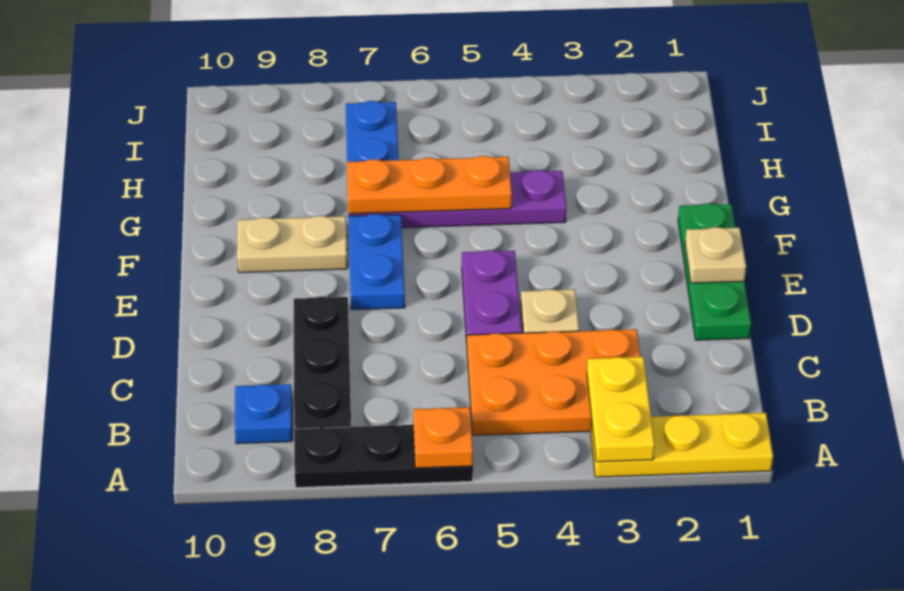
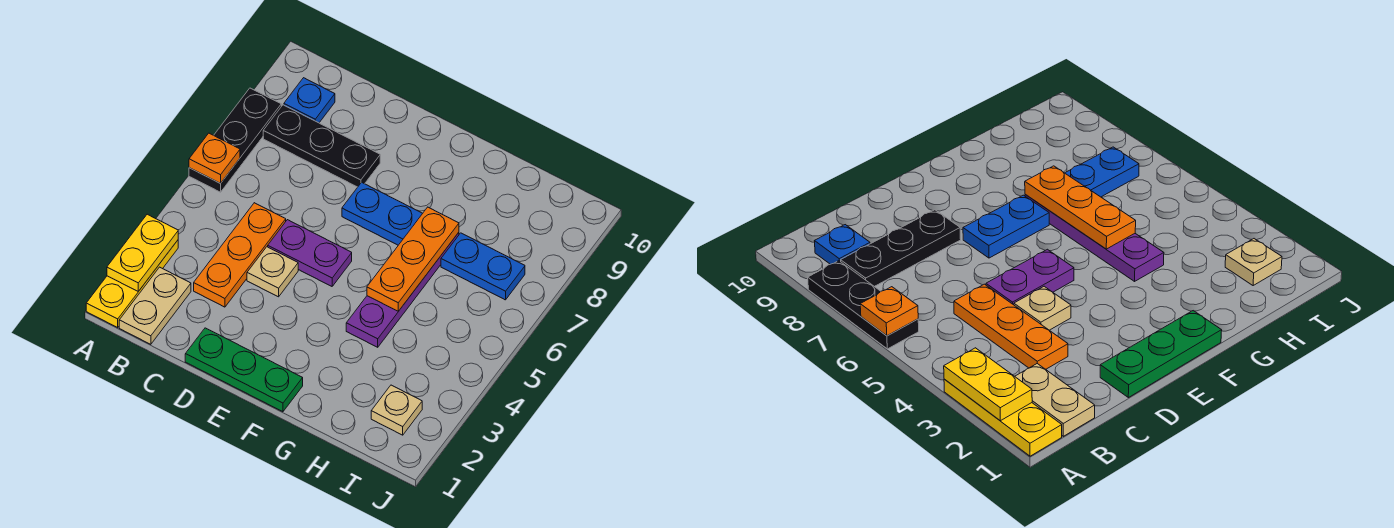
yellow plate A3:B3 level 2 -> yellow plate A2:A3 level 2
orange plate B3:C5 level 1 -> orange plate C3:C5 level 1
tan plate E1 level 2 -> tan plate I2 level 1
tan plate F8:F9 level 1 -> tan plate B1:B2 level 1

